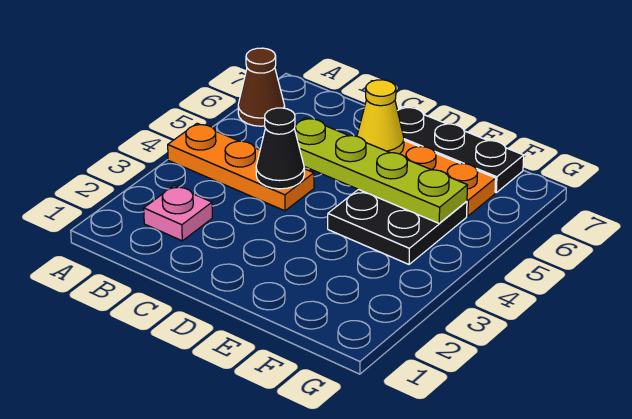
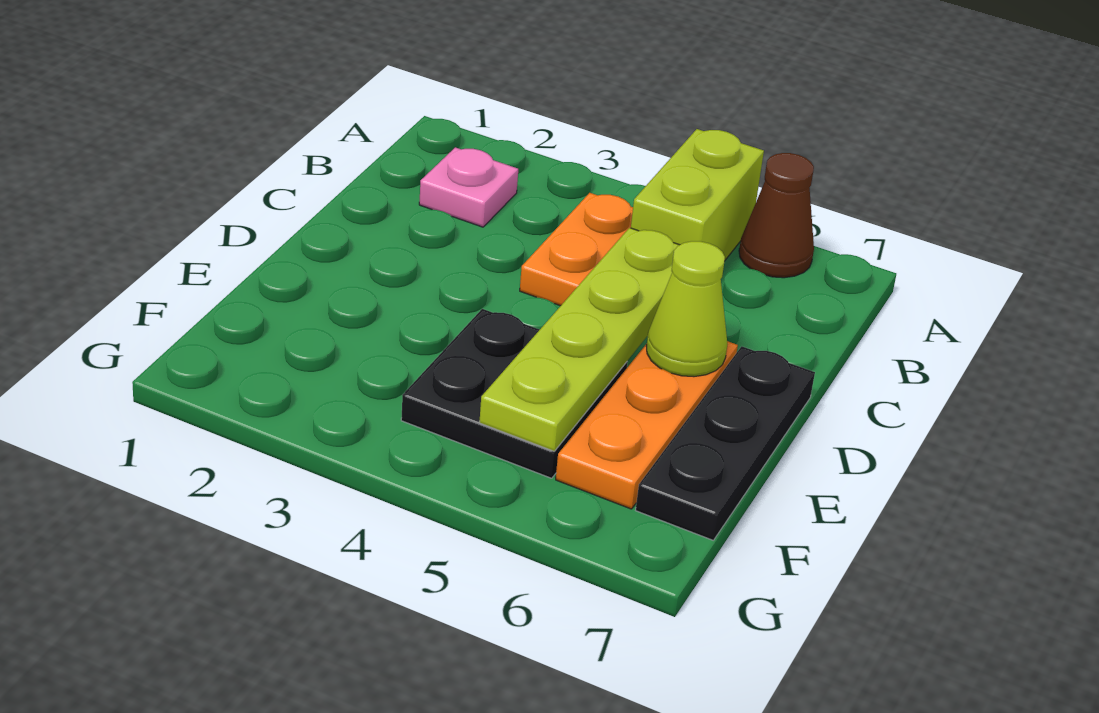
orange plate A4:C4 level 1 -> orange plate B4:C4 level 1
none -> lime brick A5:B5 level 1
black cone C4 level 2 -> none
yellow cone D6 level 2 -> lime cone D6 level 2

